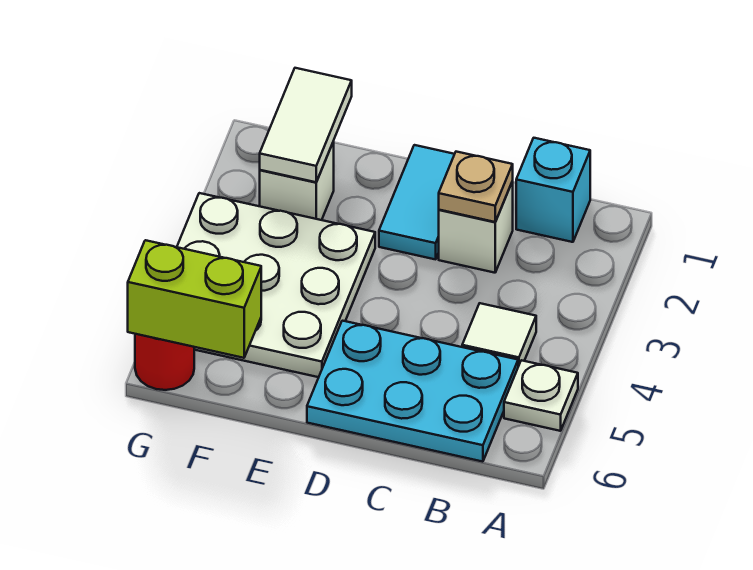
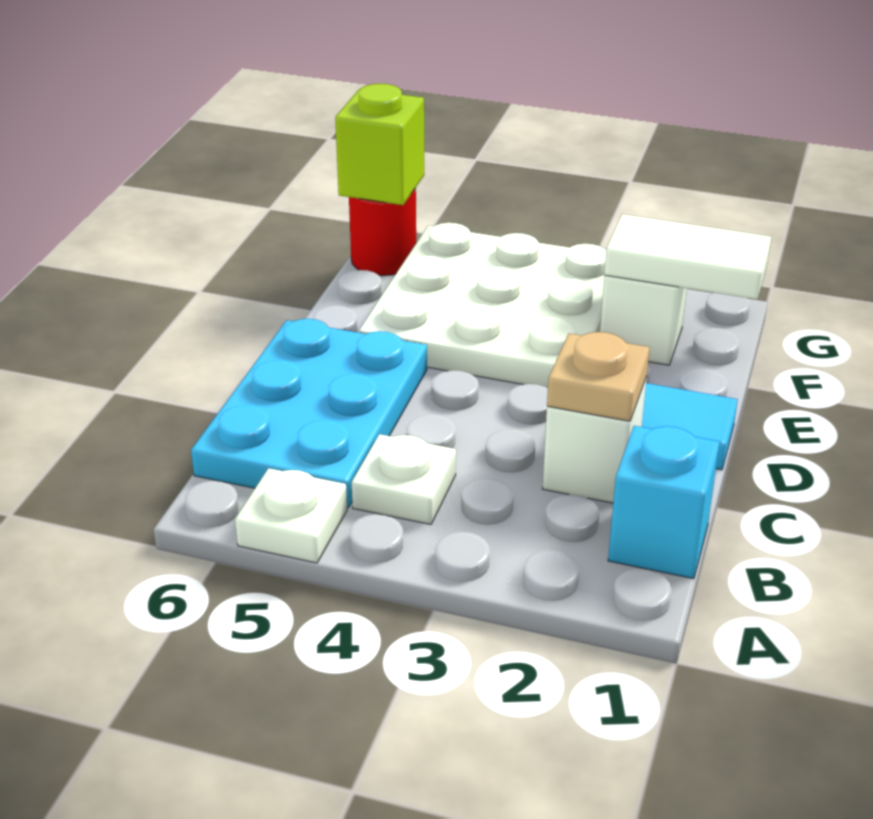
white tile B4 level 1 -> white plate B4 level 1
lime brick F6:G6 level 2 -> lime brick G6 level 2

